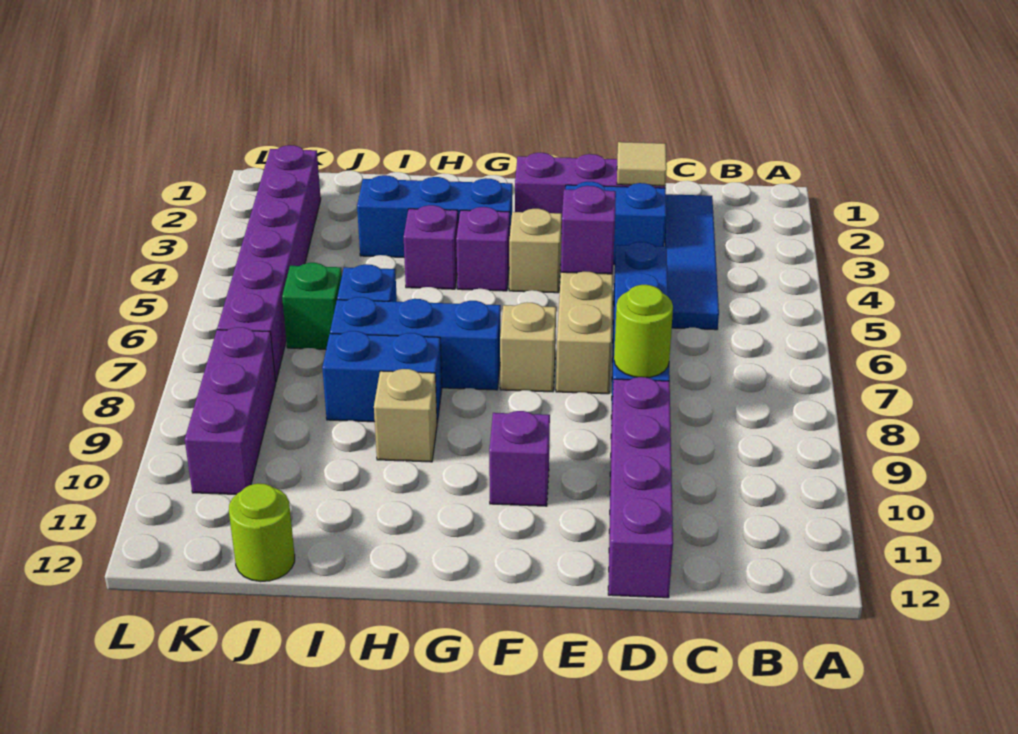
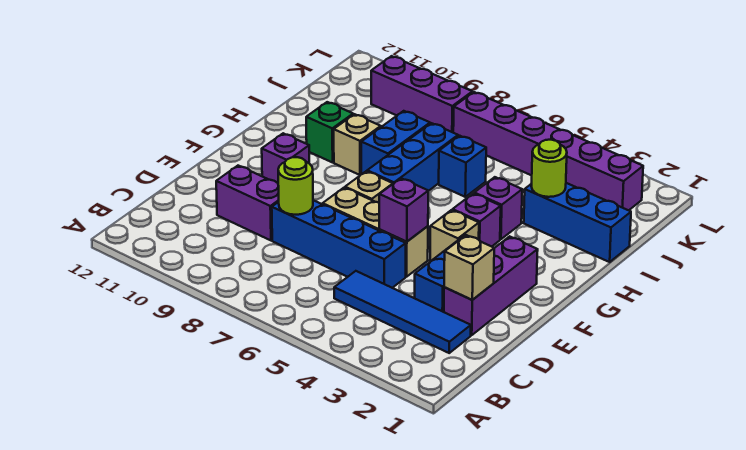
tan tile D2 level 2 -> tan brick D2 level 2
purple brick D9:D12 level 1 -> purple brick D9:D10 level 1
blue brick G3:I3 level 1 -> blue brick I1:I3 level 1
green brick J6 level 1 -> green brick H10 level 1
lime round brick J12 level 1 -> lime round brick I3 level 2

